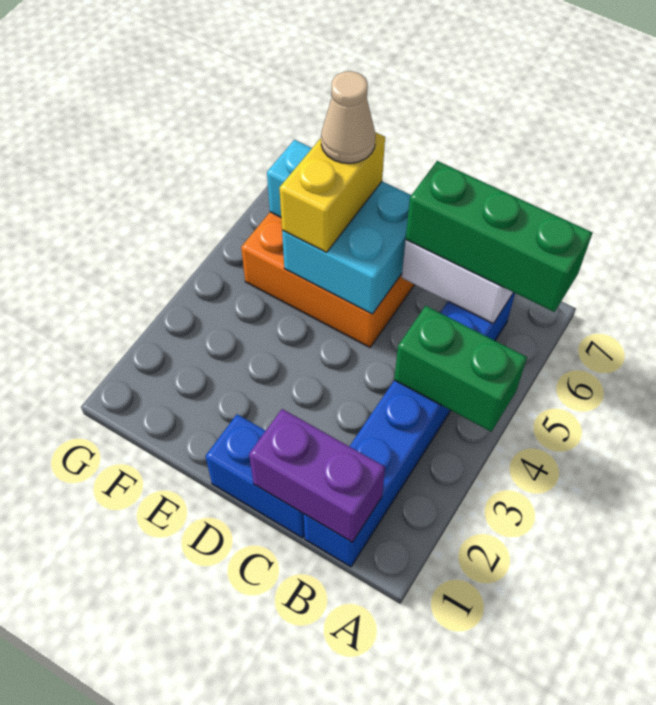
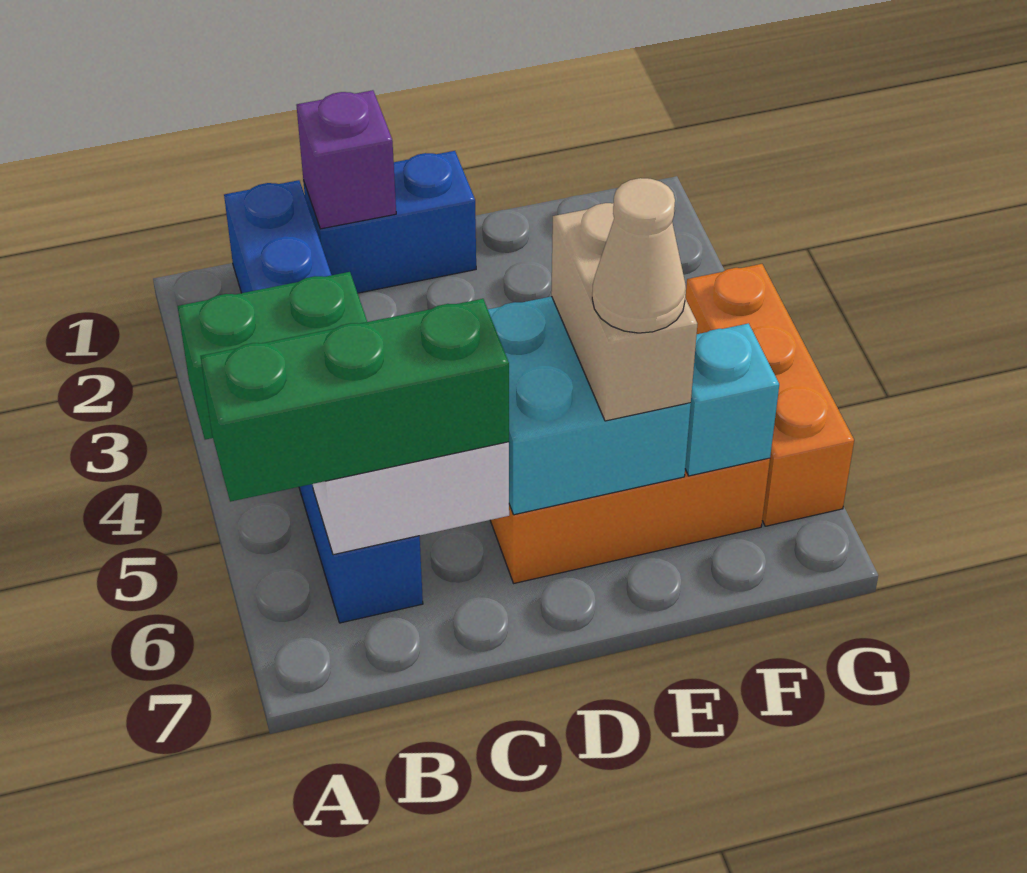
purple brick B1:C1 level 2 -> purple brick C1 level 2
yellow brick E5:E6 level 3 -> tan brick E5:E6 level 3
none -> orange brick G4:G6 level 1

